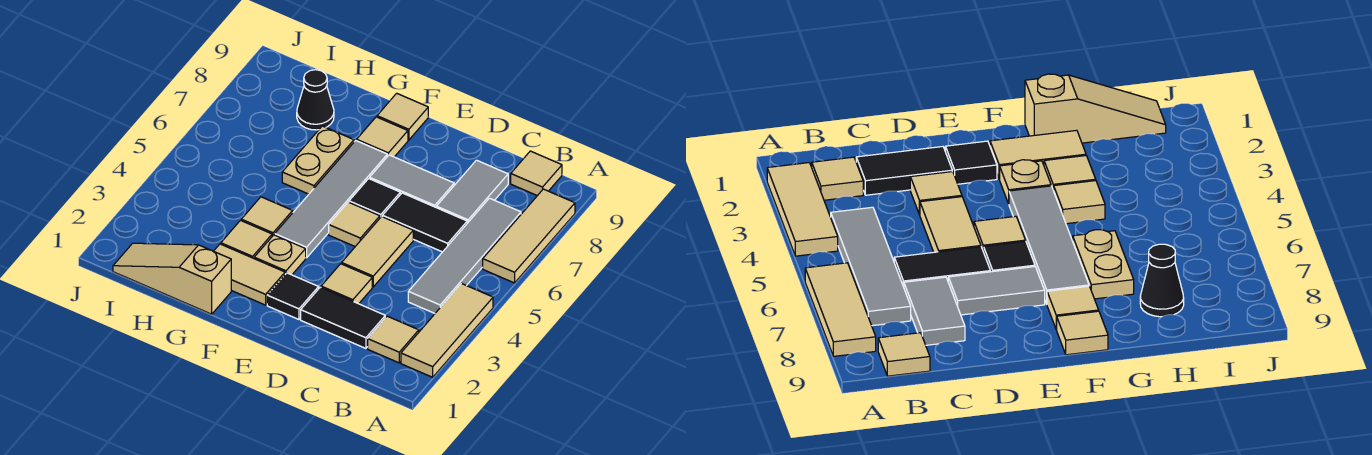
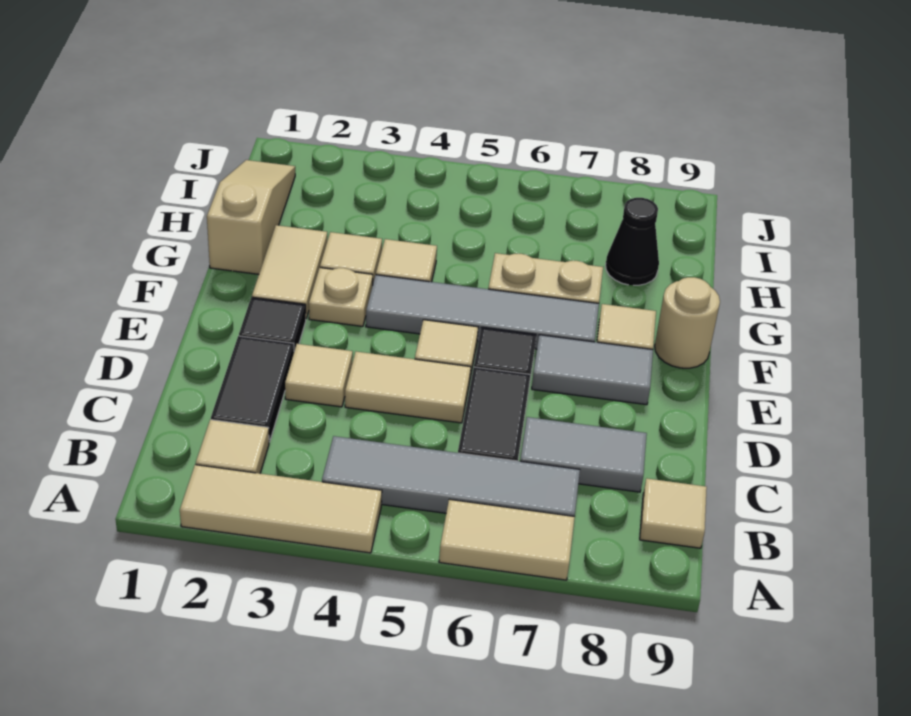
tan tile A6:A8 level 1 -> tan tile A6:A7 level 1
grey tile D7:E7 level 1 -> grey tile E7:E8 level 1
tan tile F9 level 1 -> tan round brick F9 level 1

